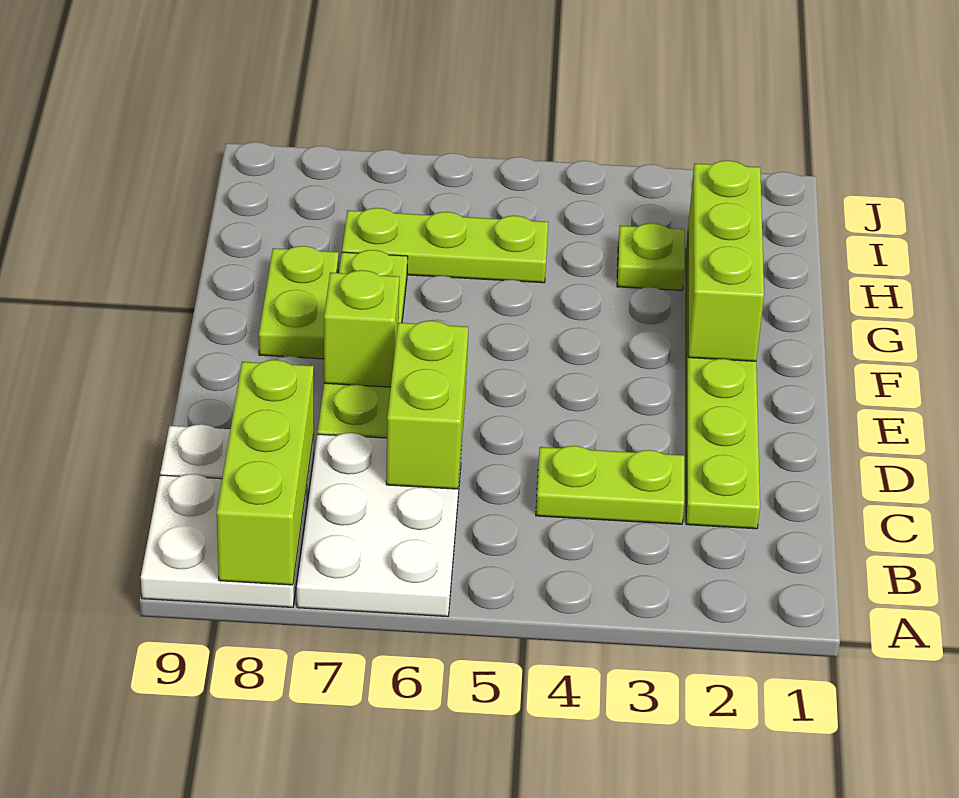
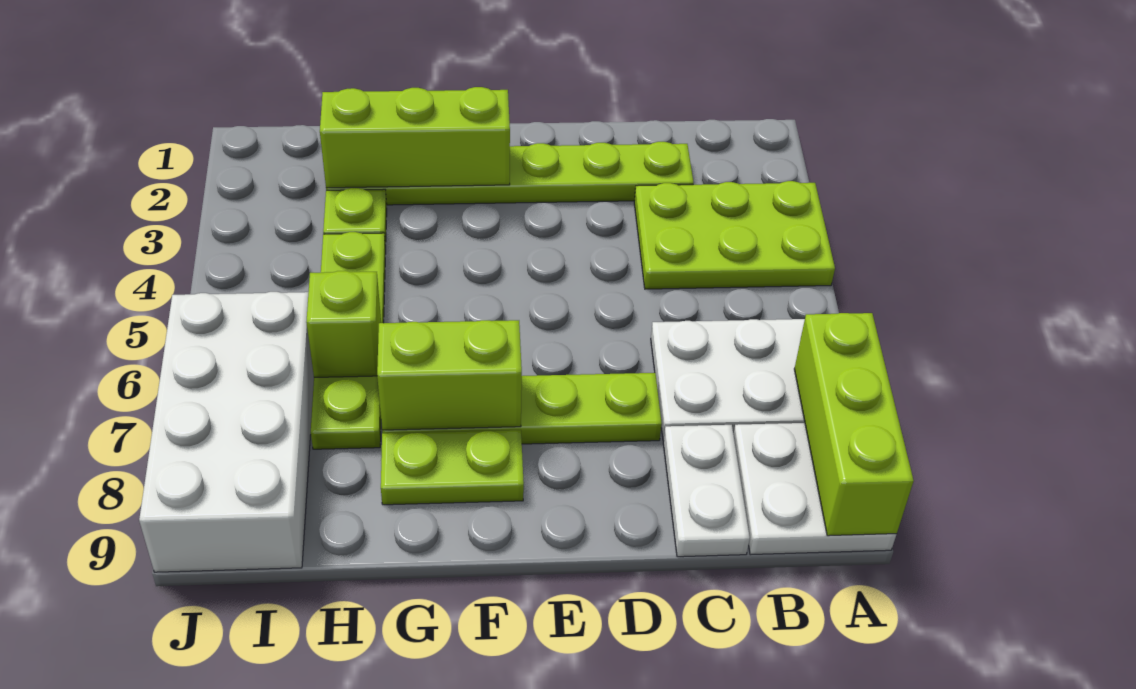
lime brick A8:C8 level 2 -> lime brick A7:A9 level 2
lime plate C3:C4 level 1 -> lime plate A3:C4 level 1
lime brick C6:D6 level 2 -> lime brick F7:G7 level 2
lime brick E7 level 2 -> lime brick H6 level 2
lime plate H5:H7 level 1 -> lime plate H4:H7 level 1
none -> white brick I6:J9 level 1

